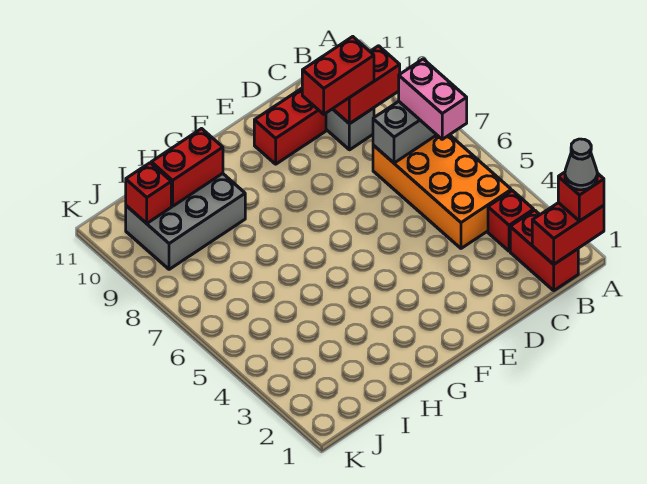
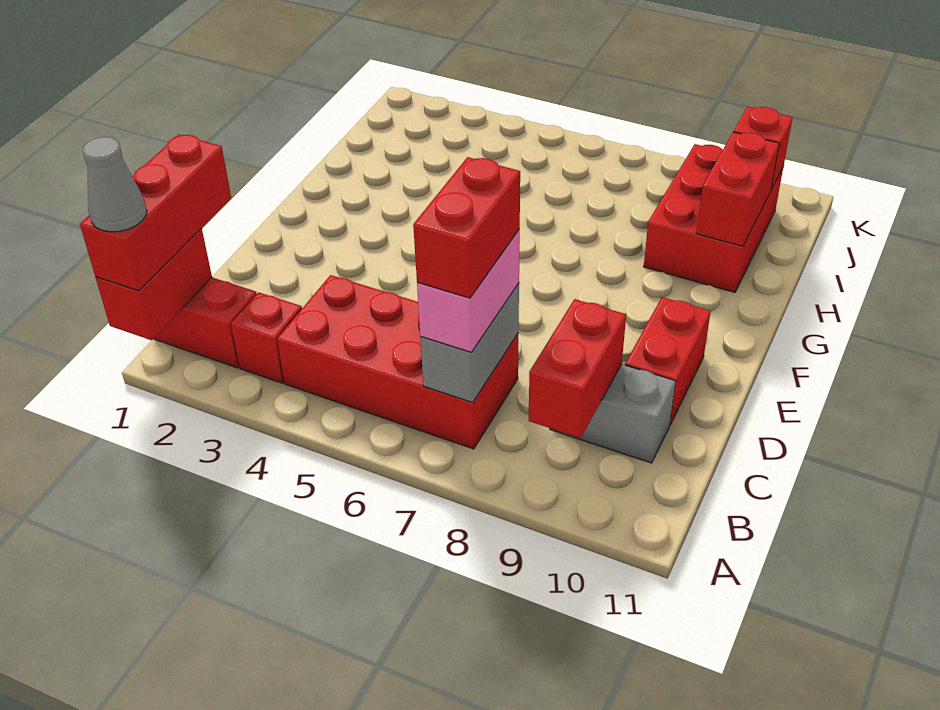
red brick A1 level 3 -> red brick A1:C1 level 3
orange brick B4:C7 level 1 -> red brick B4:C7 level 1
pink brick B6:B7 level 3 -> pink brick B7:C7 level 3
red brick C9:D9 level 3 -> red brick B7:C7 level 4
grey brick H9:J10 level 1 -> red brick H9:J10 level 1

